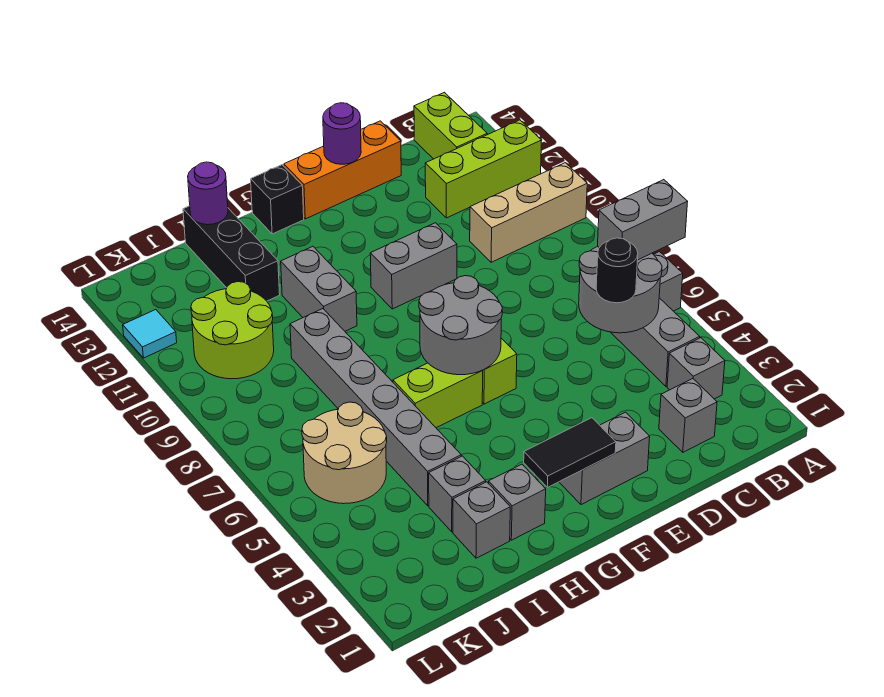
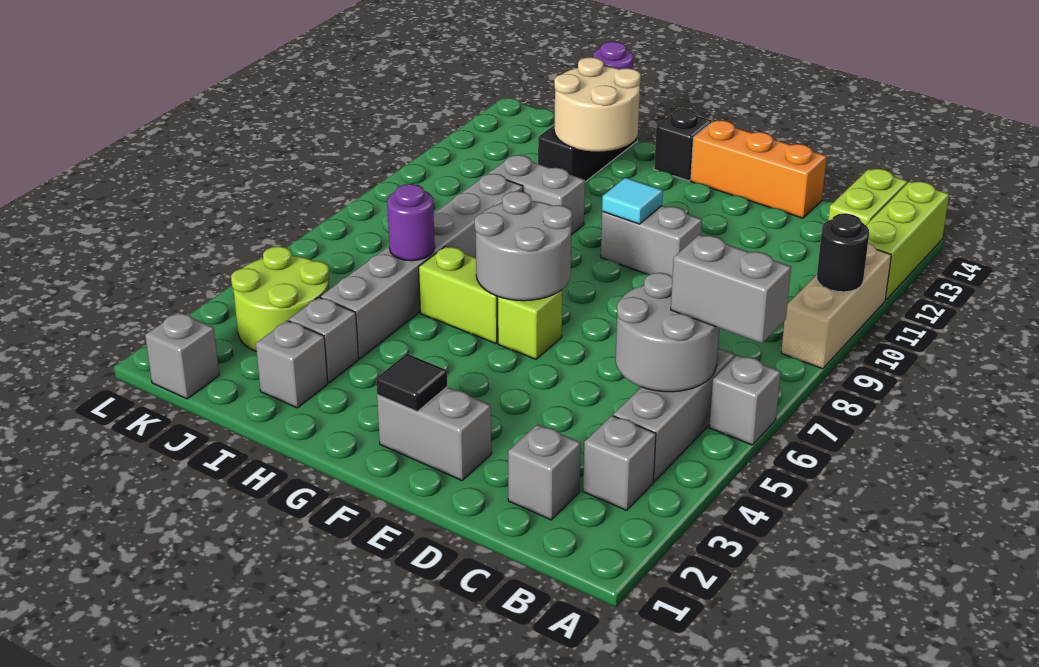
tan brick A10:C10 level 1 -> tan brick A9:A11 level 1
lime brick A12:C12 level 1 -> lime brick A12:A14 level 1
black round brick C5 level 3 -> black round brick A10 level 2
purple round brick E14 level 2 -> purple round brick I6 level 2
black tile F2:G2 level 2 -> black tile F2 level 2
grey brick H2 level 1 -> grey brick K1 level 1
grey brick H10:H11 level 1 -> grey brick H10:I10 level 1
tan round brick J5:K6 level 1 -> tan round brick H12:I13 level 2
lime round brick J10:K11 level 1 -> lime round brick J3:K4 level 1
cyan tile L12 level 1 -> cyan tile F10 level 2

